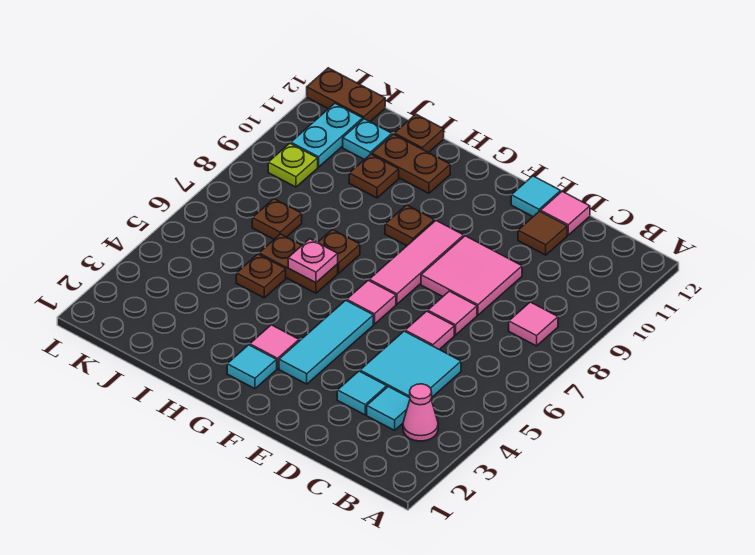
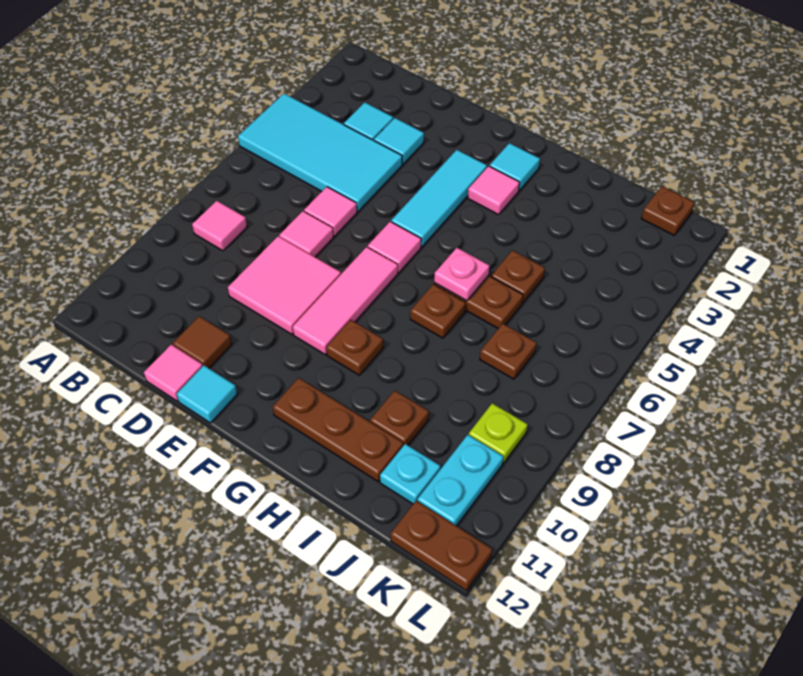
pink cone B3 level 1 -> none
cyan tile C4:D5 level 1 -> cyan tile A4:D5 level 1
brown plate H11:I11 level 1 -> brown plate G11:I11 level 1
brown plate I12 level 1 -> brown plate K1 level 1

